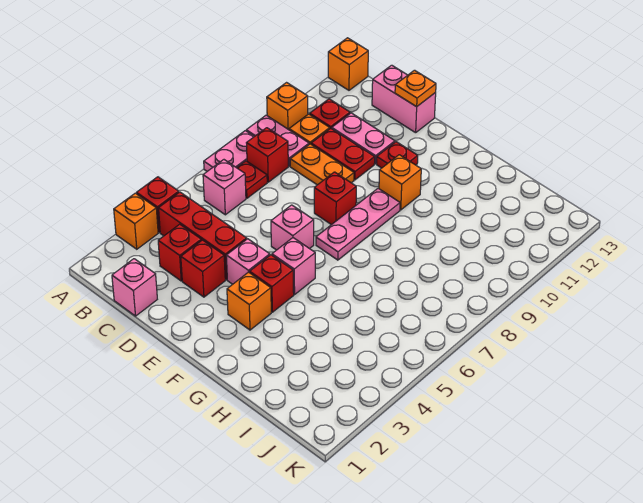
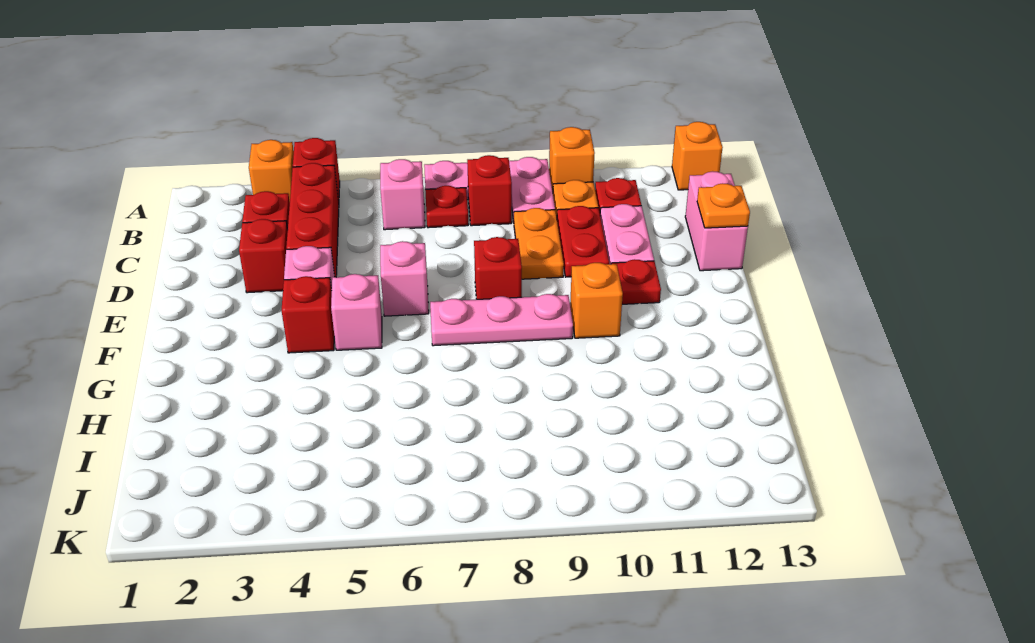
pink brick C1 level 1 -> none
orange brick F3 level 1 -> none

